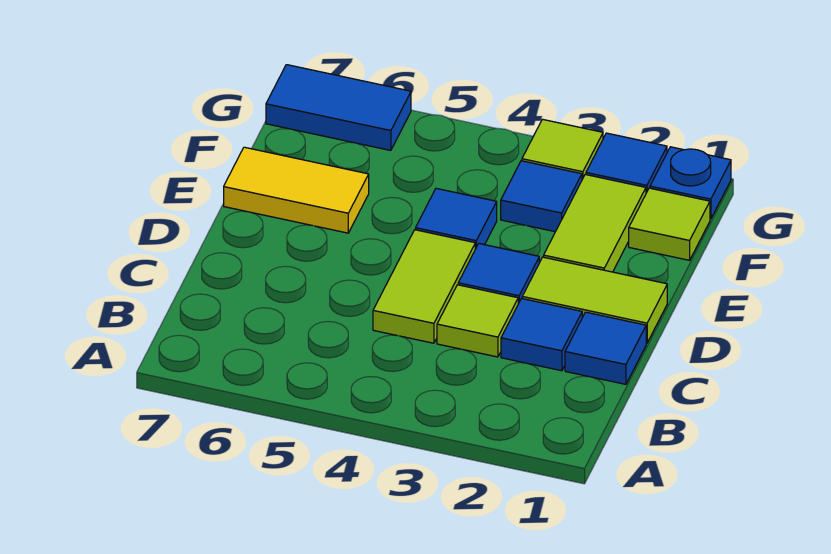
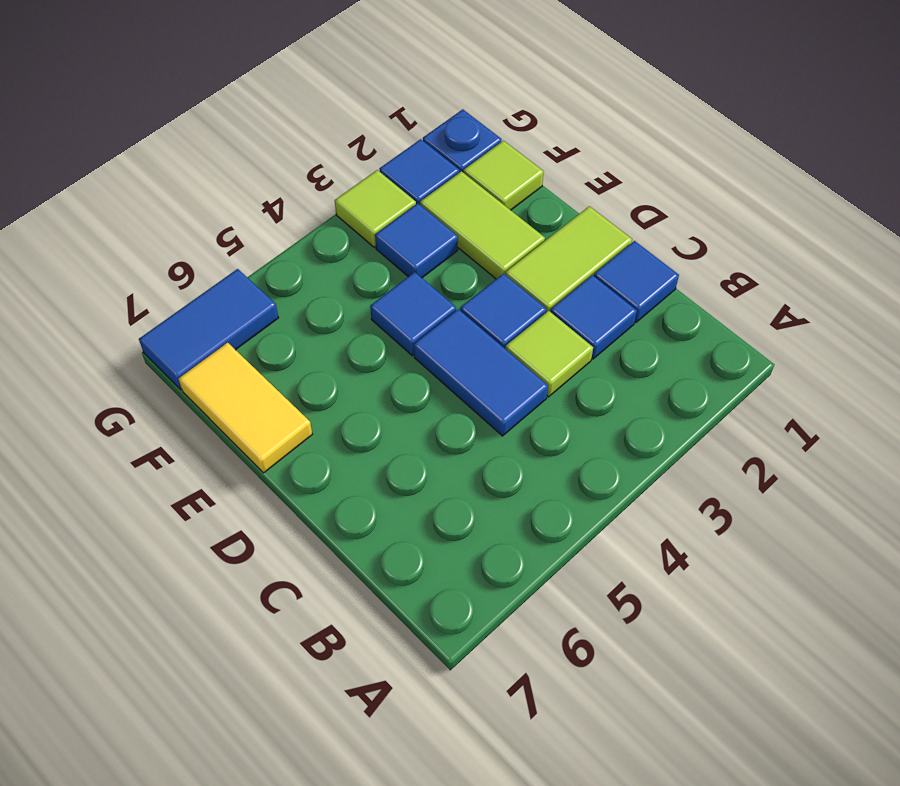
lime tile C4:D4 level 1 -> blue tile C4:D4 level 1
yellow tile E6:E7 level 1 -> yellow tile E7:F7 level 1

